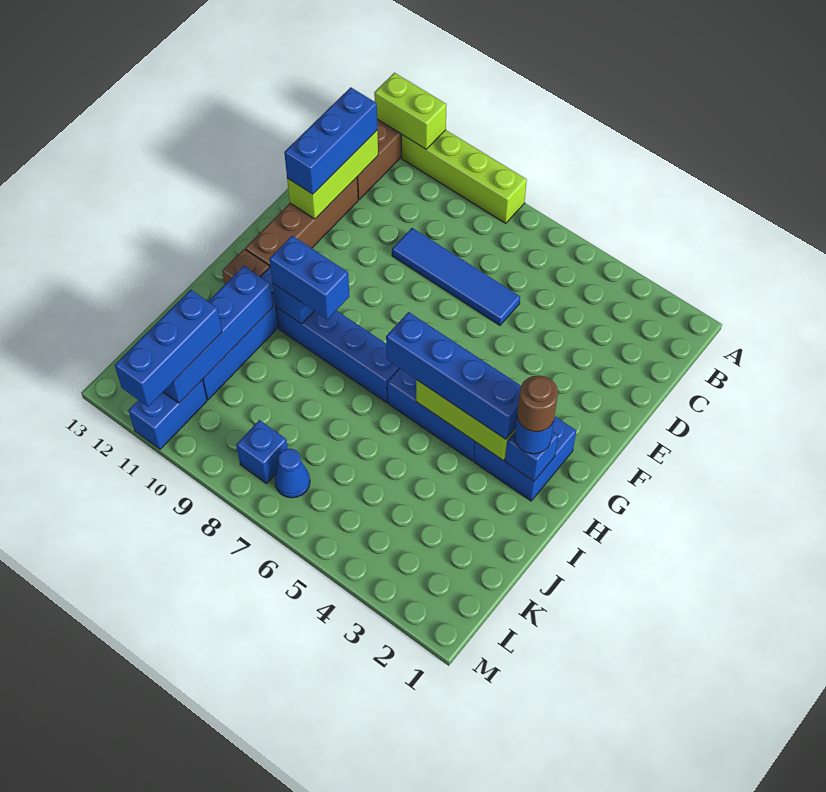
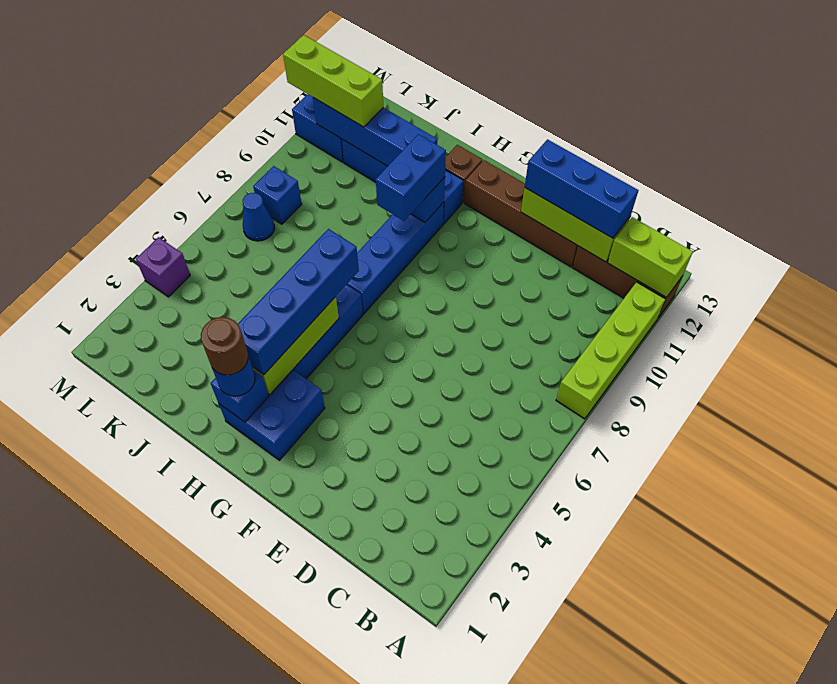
lime brick A11:A12 level 2 -> lime brick A12:B12 level 2
blue tile D6:D9 level 1 -> none
blue brick K11:M11 level 3 -> lime brick K11:M11 level 3
none -> purple brick M4 level 1

